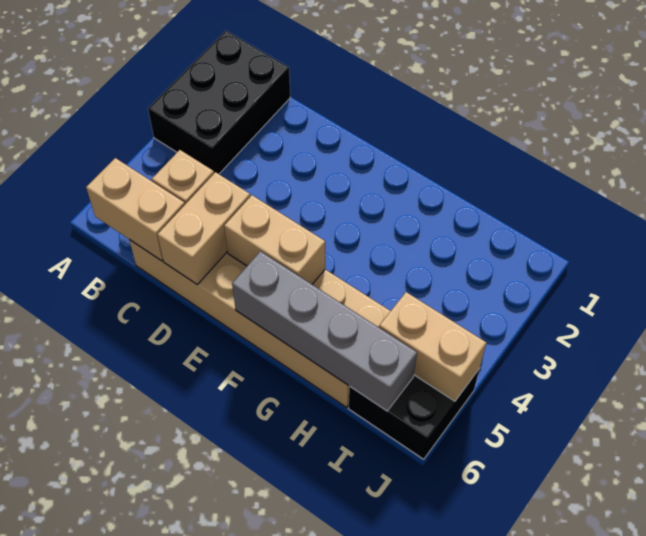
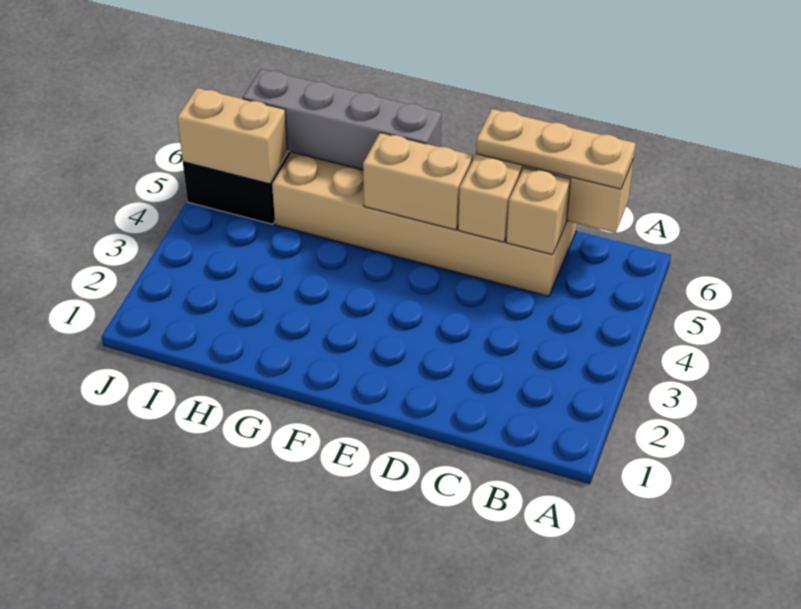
black brick A1:B3 level 1 -> none
none -> tan plate B6:D6 level 3

